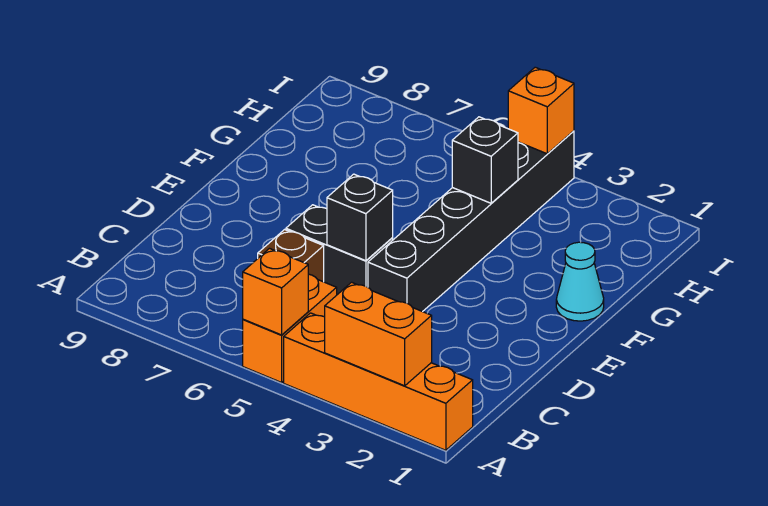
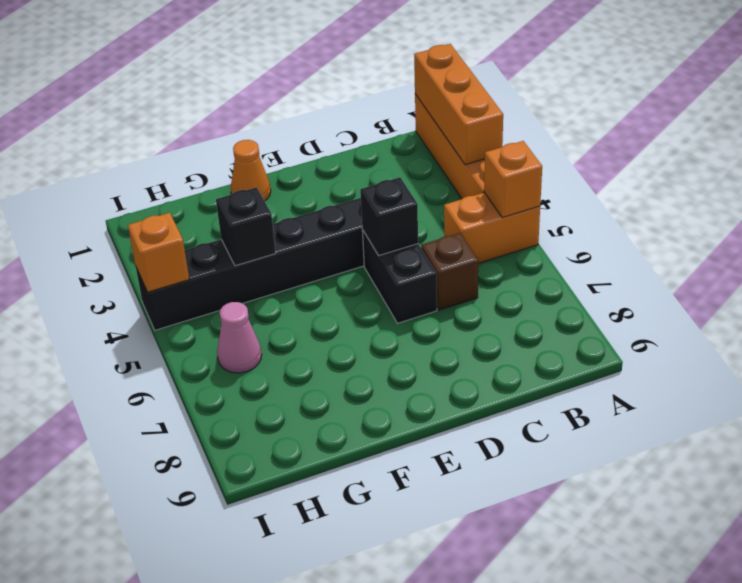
orange brick A2:A3 level 2 -> orange brick A1:A3 level 2
cyan cone F1 level 1 -> orange cone F1 level 1
none -> pink cone H6 level 1

